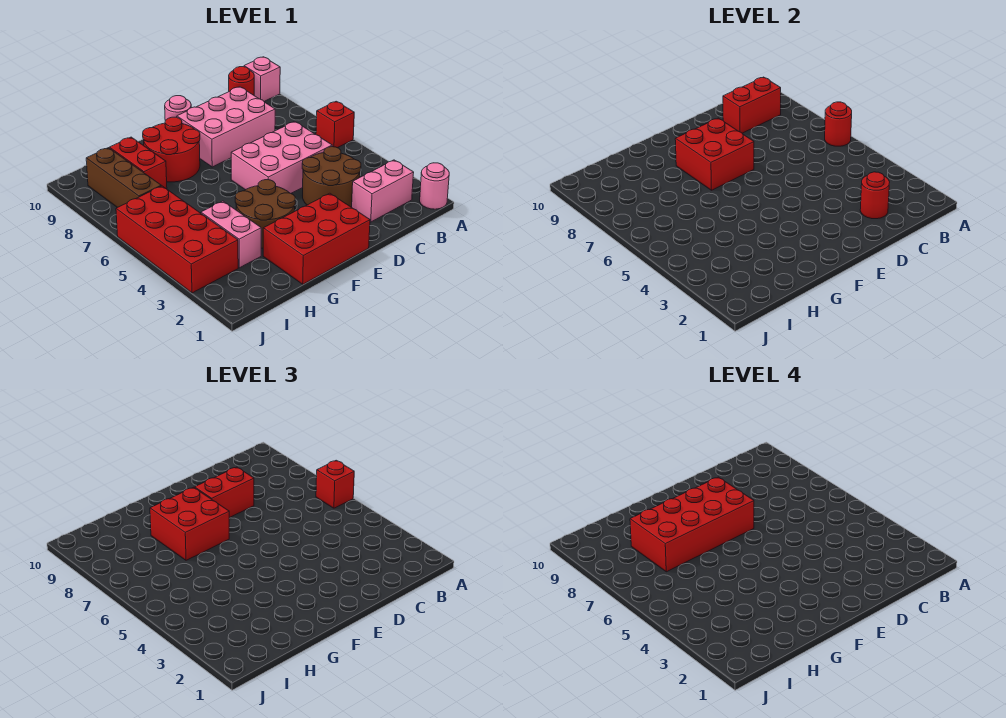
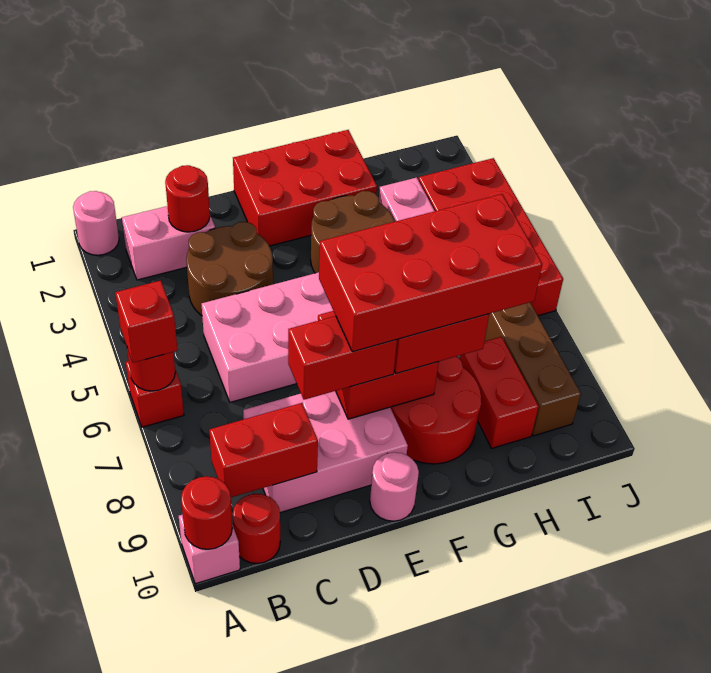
none -> red round brick A10 level 2

